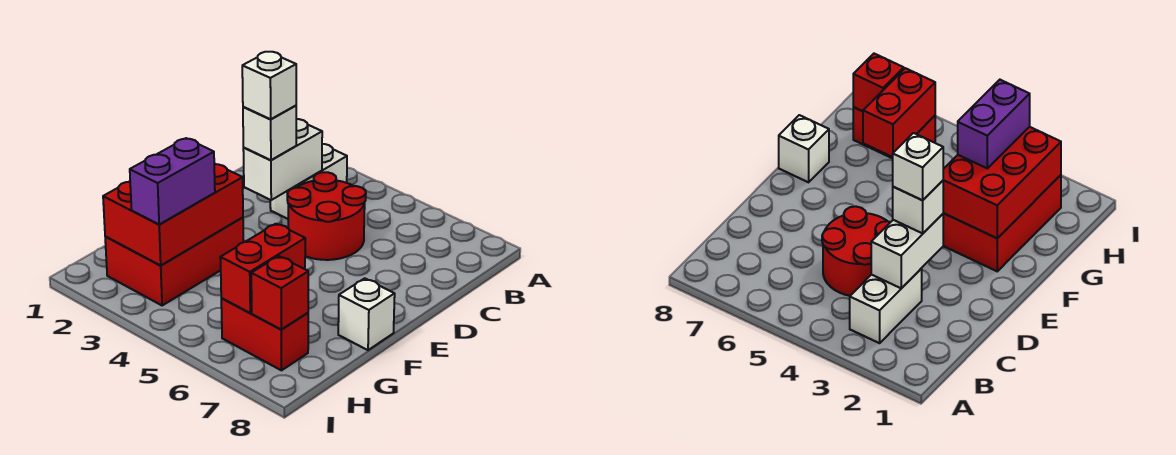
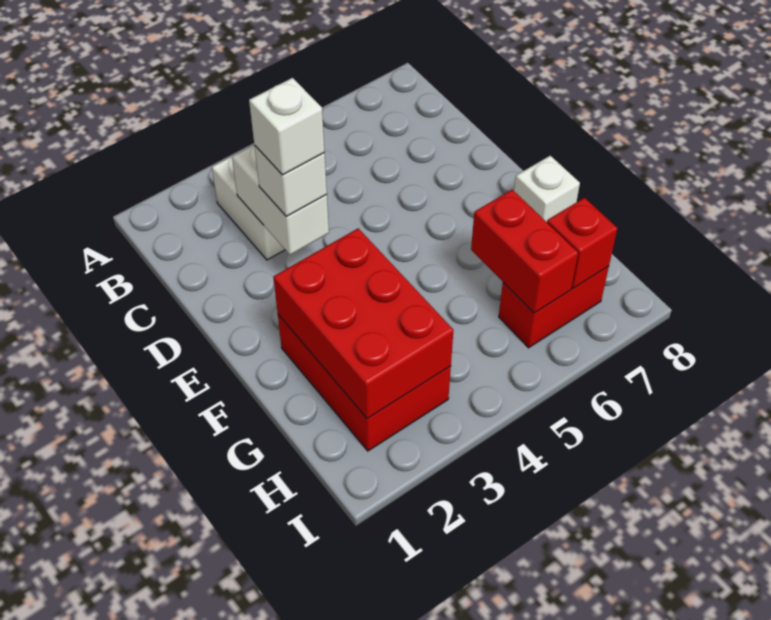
red round brick C4:D5 level 1 -> none
purple brick G3:H3 level 3 -> none

